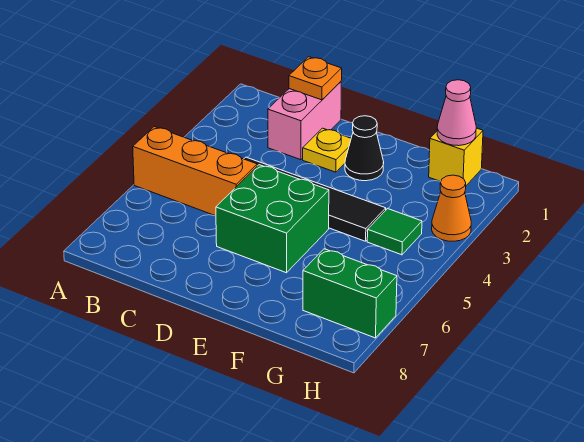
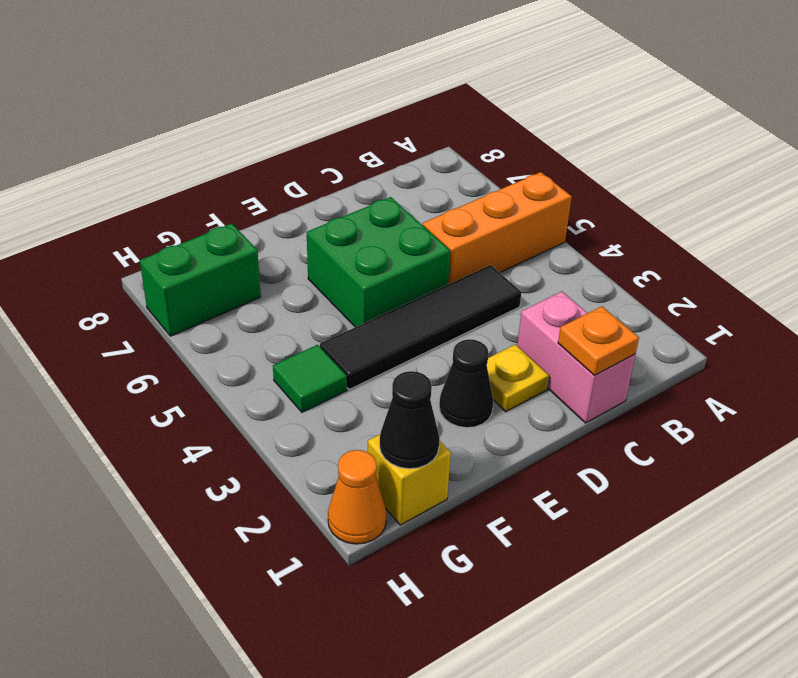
pink cone G1 level 2 -> black cone G1 level 2
orange cone H3 level 1 -> orange cone H1 level 1

